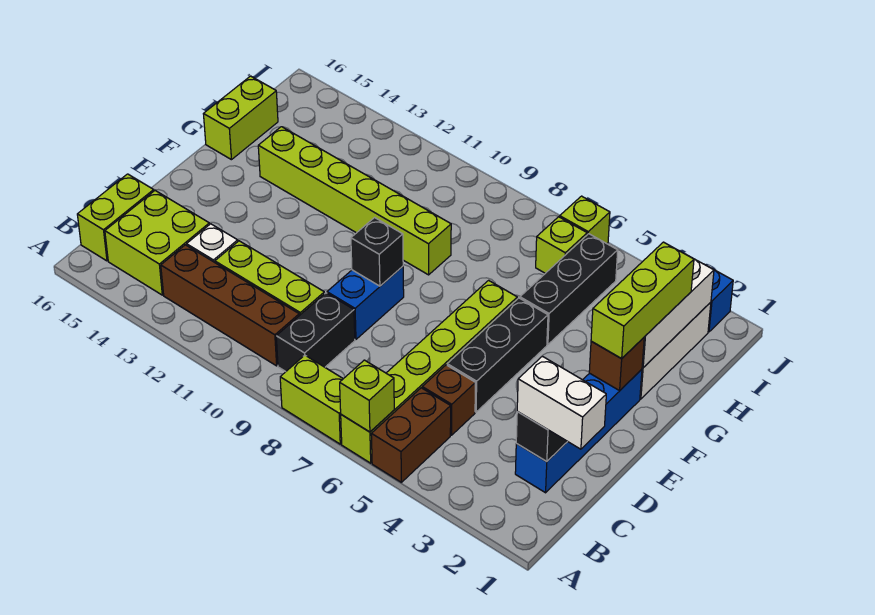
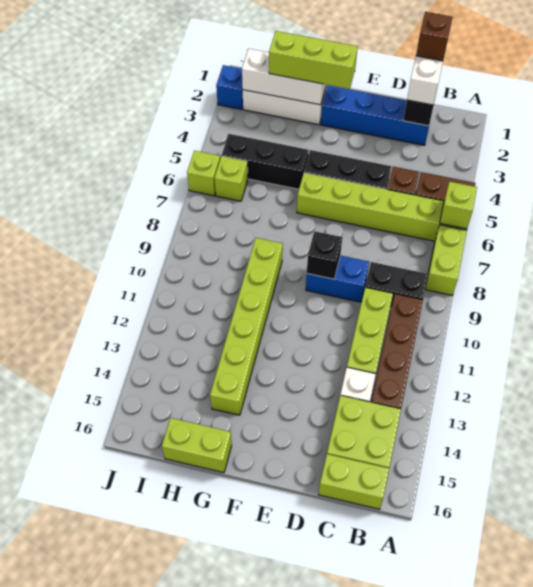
brown brick F2 level 2 -> brown brick C1 level 4

